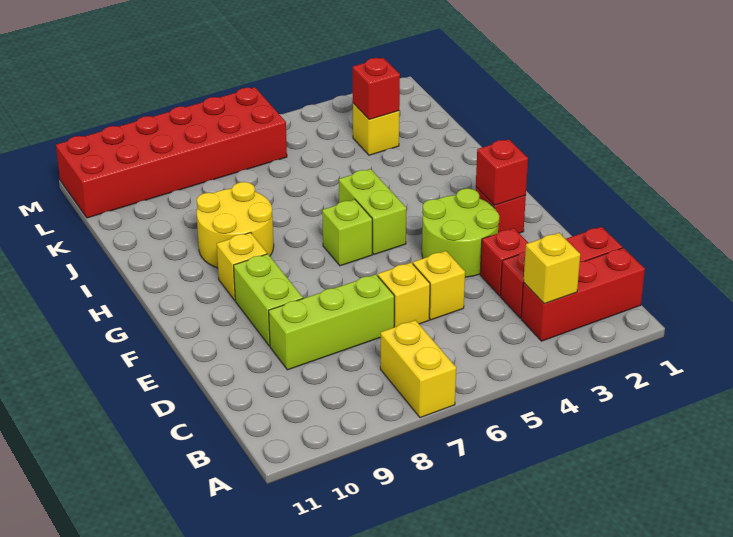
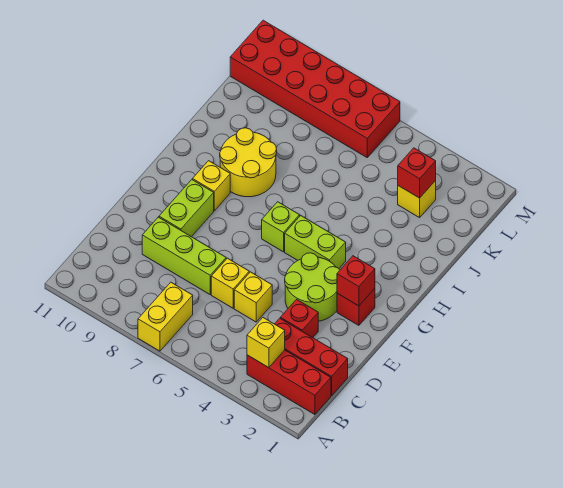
lime brick G5:H5 level 1 -> lime brick G4:G5 level 1

